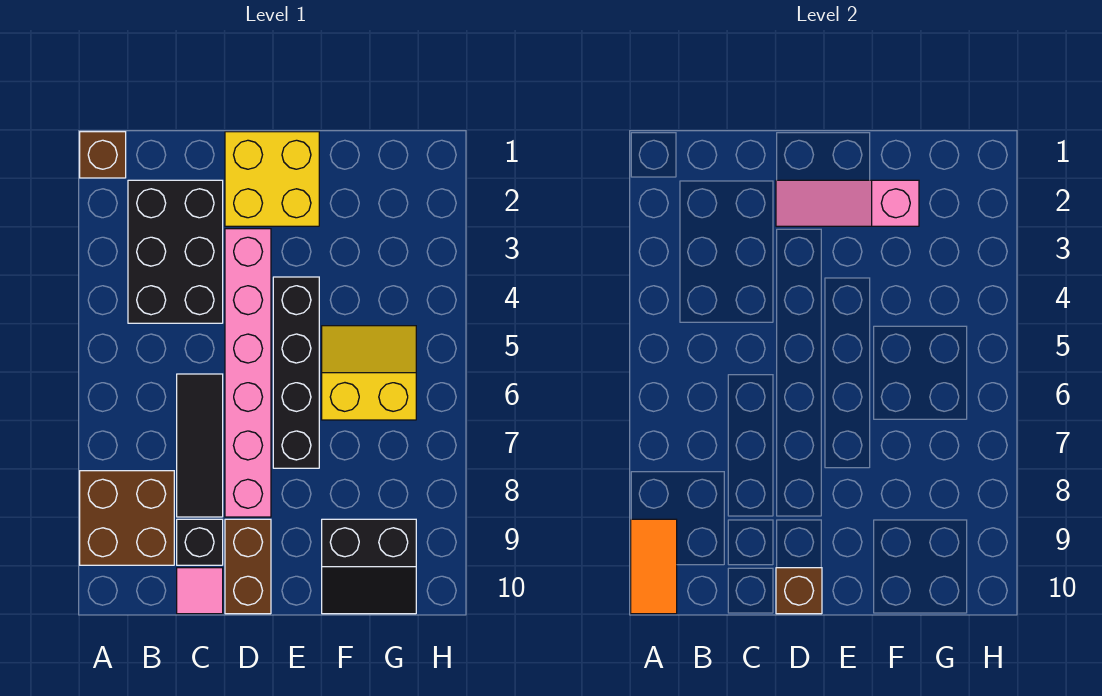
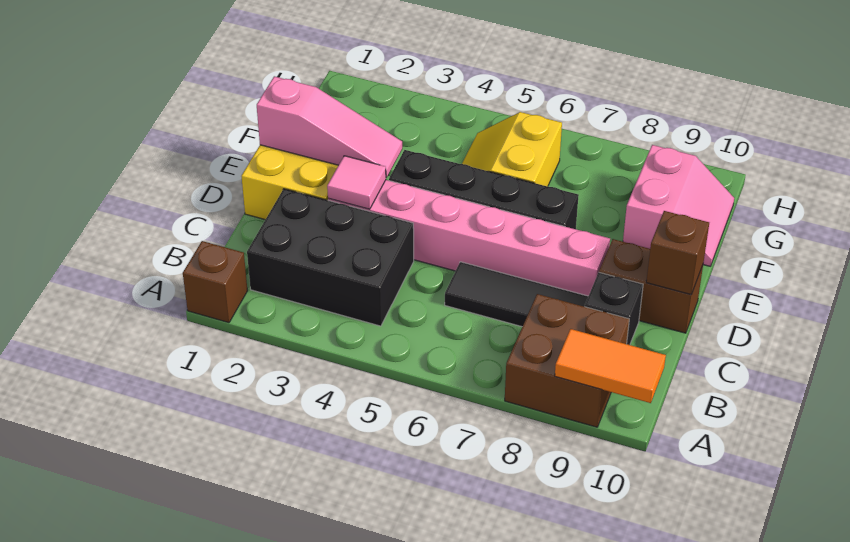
pink tile C10 level 1 -> pink tile D3 level 2
pink slope D2:F2 level 2 top F -> pink slope E1:E3 level 2 top 1
black slope F9:G10 level 1 top 9 -> pink slope F9:G10 level 1 top 9

